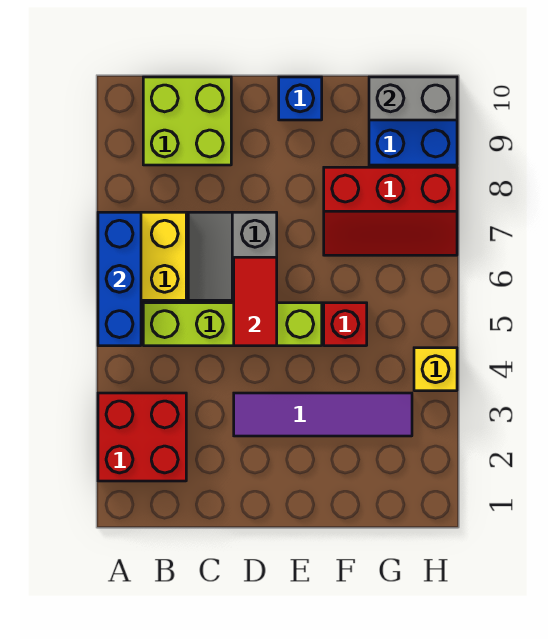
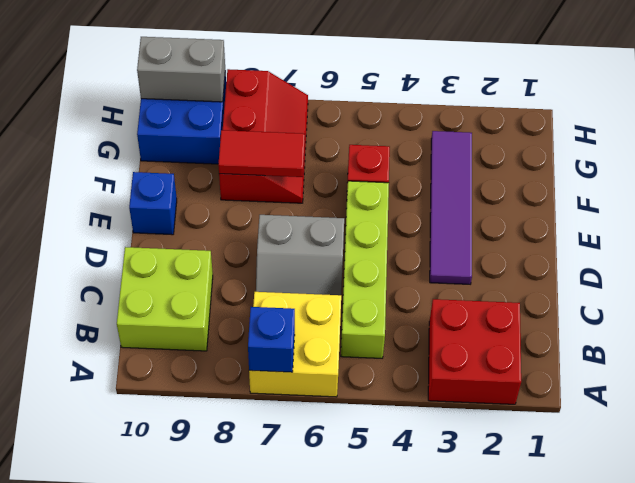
blue brick A5:A7 level 2 -> blue brick A7 level 2
red tile D5:D6 level 2 -> red tile F7:F8 level 2
grey brick G10:H10 level 2 -> grey brick H9:H10 level 2
yellow brick H4 level 1 -> none

